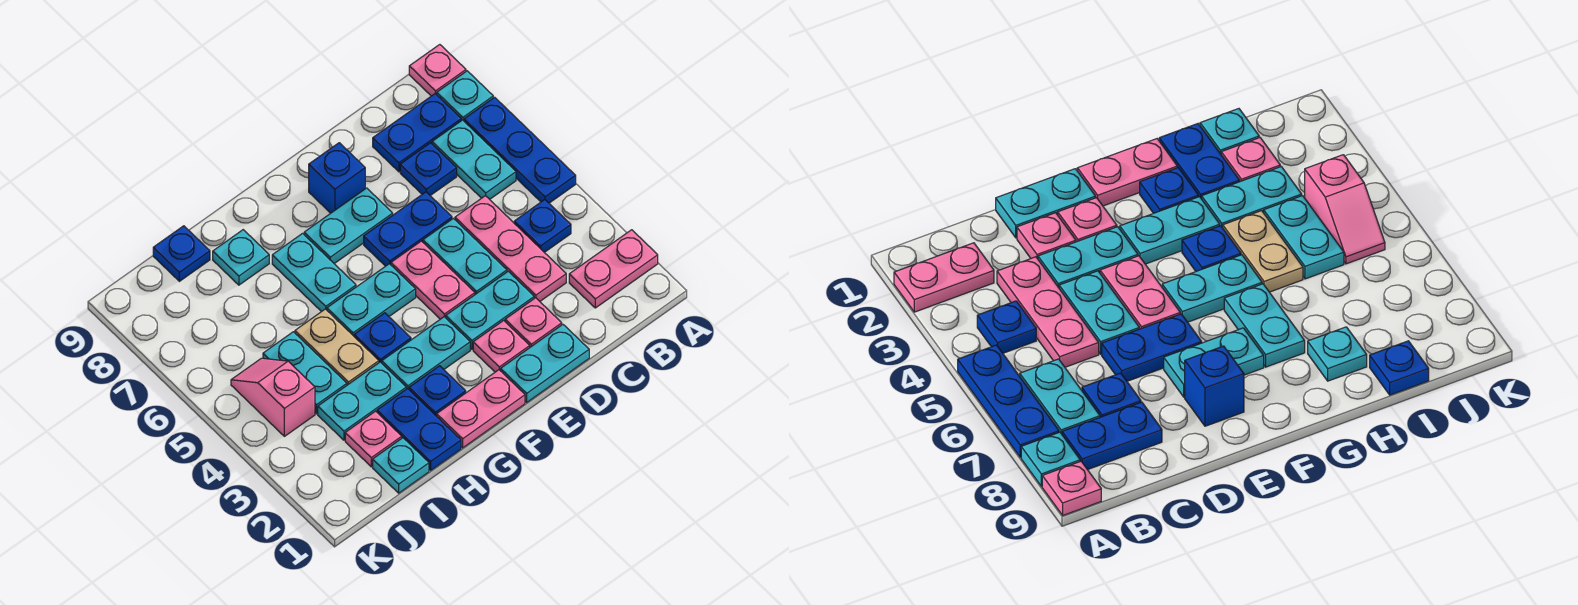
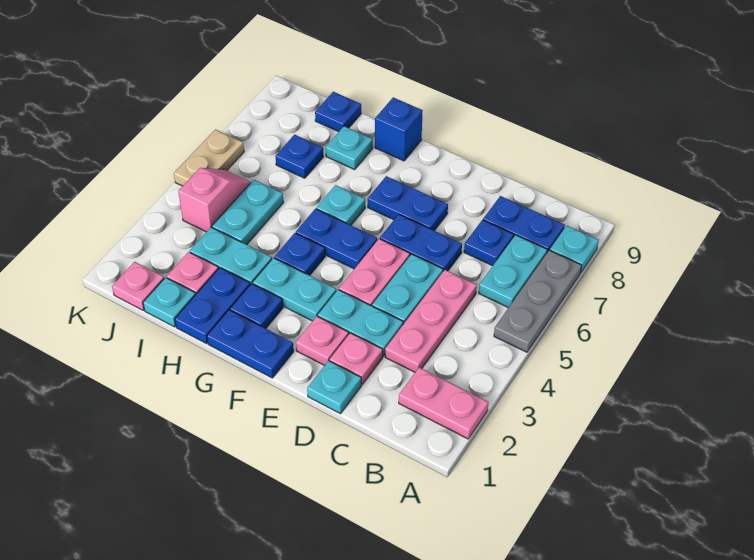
blue plate A5:A7 level 1 -> grey plate A5:A7 level 1
pink plate A9 level 1 -> pink plate J1 level 1
blue plate B4 level 1 -> blue plate I7 level 1
cyan plate D1:E1 level 1 -> cyan plate D1 level 1
cyan plate E7:F7 level 1 -> blue plate E7:F7 level 1
blue brick E8 level 1 -> blue brick G9 level 1
pink plate F1:G1 level 1 -> blue plate F1:G1 level 1
cyan plate F5:G5 level 1 -> blue plate F5:G5 level 1
cyan plate G6:G7 level 1 -> cyan plate G6 level 1
tan plate H4:H5 level 1 -> tan plate K5:K6 level 1

